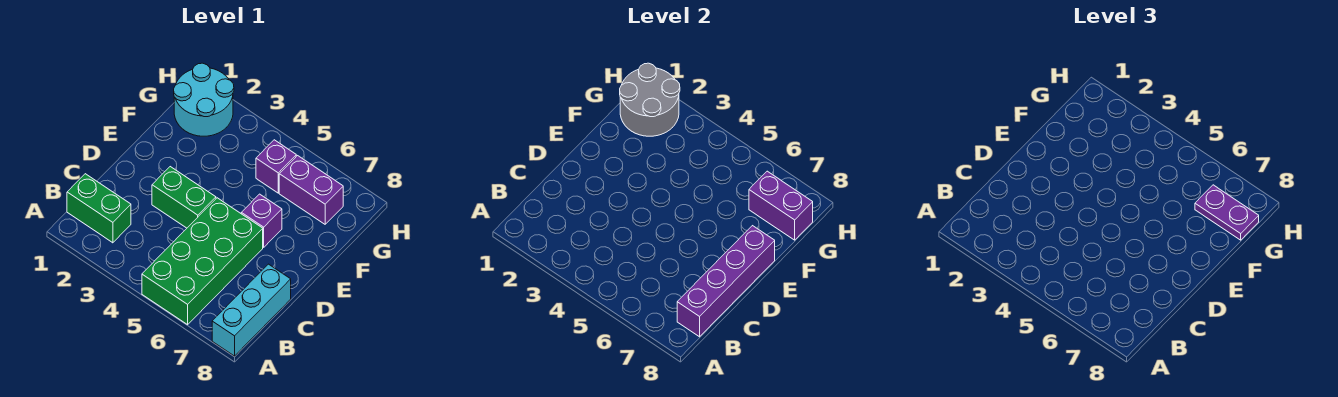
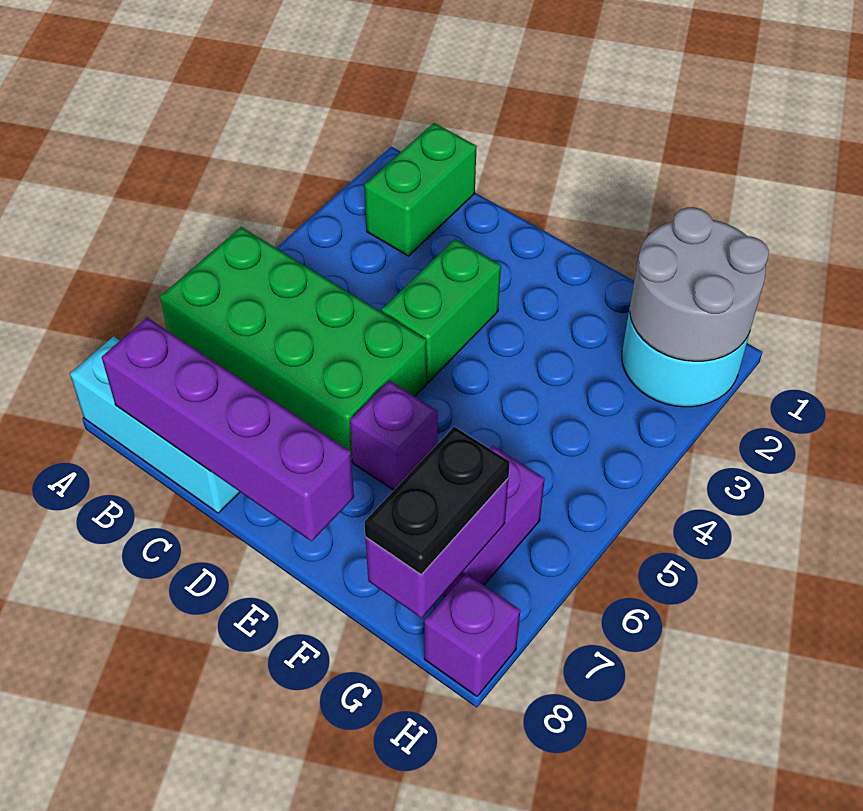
purple brick G5 level 1 -> purple brick H8 level 1
purple plate G7:G8 level 3 -> black plate G7:G8 level 3

